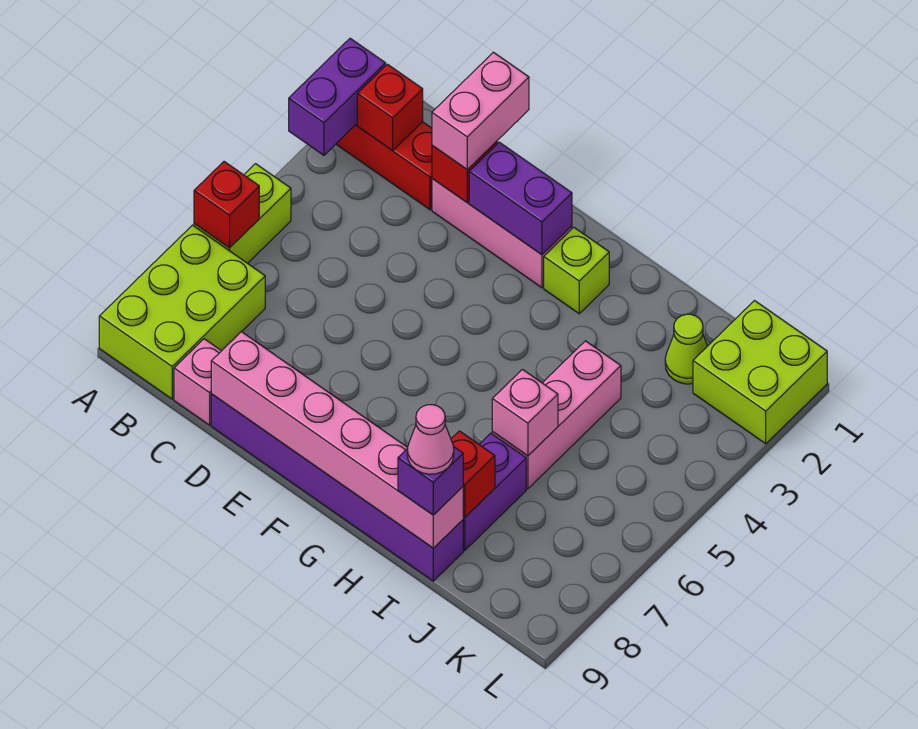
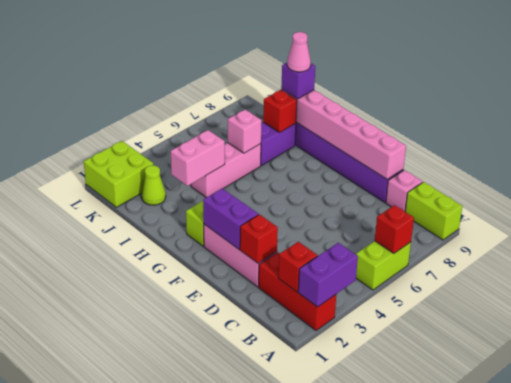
lime brick A7:B9 level 1 -> lime brick A9:B9 level 1
pink brick D1:D2 level 3 -> pink brick I3:I4 level 2

